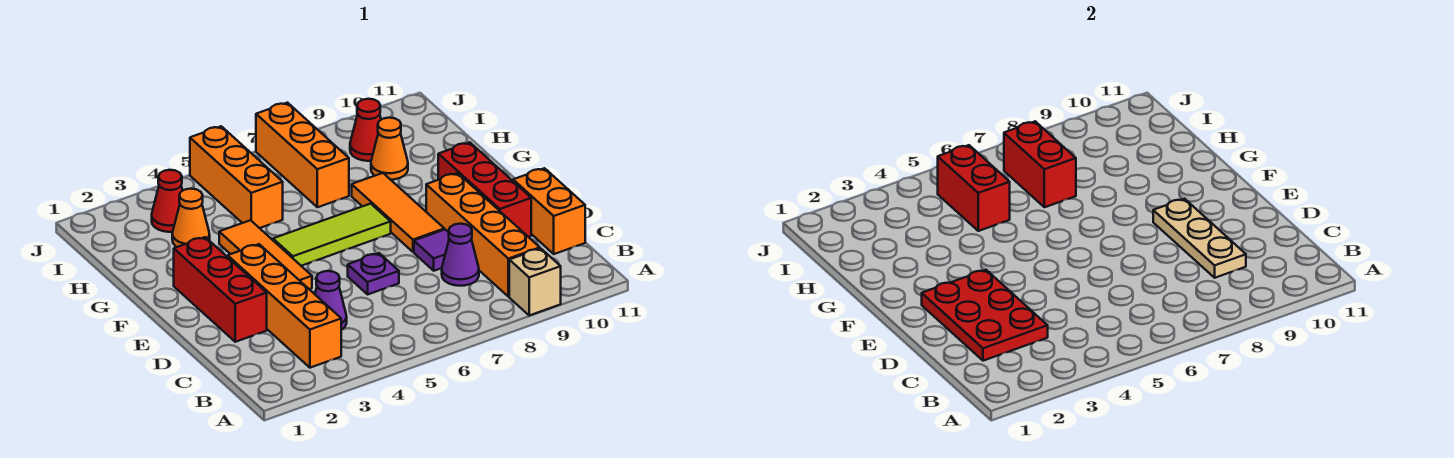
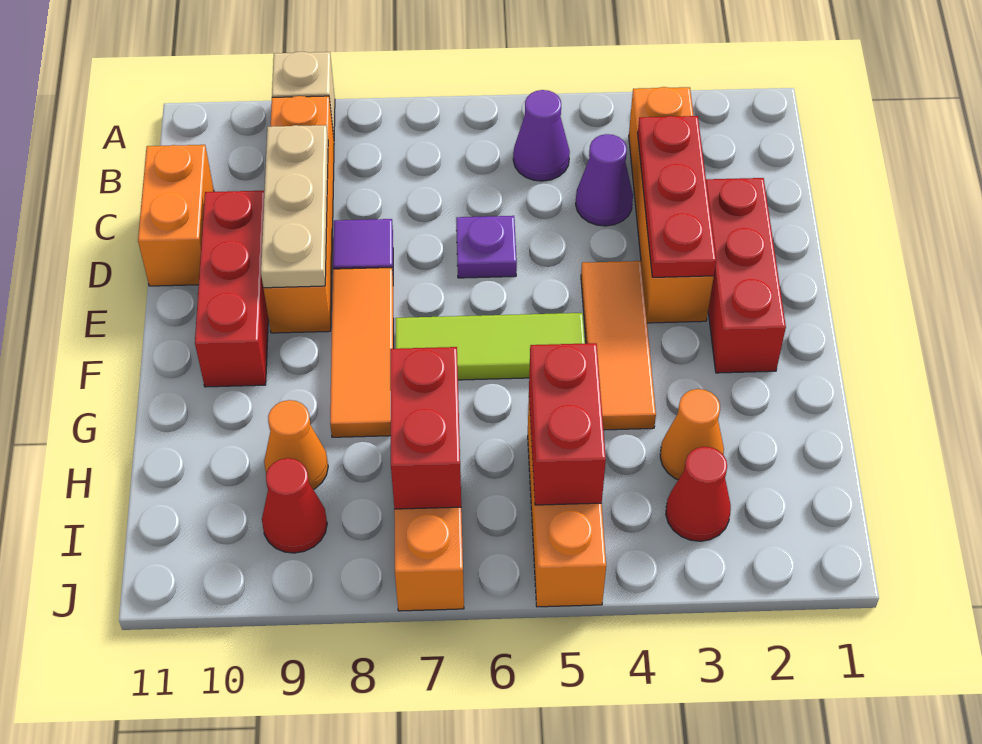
red plate C2:E3 level 2 -> red plate C3:E3 level 2
purple cone C8 level 1 -> purple cone B5 level 1

